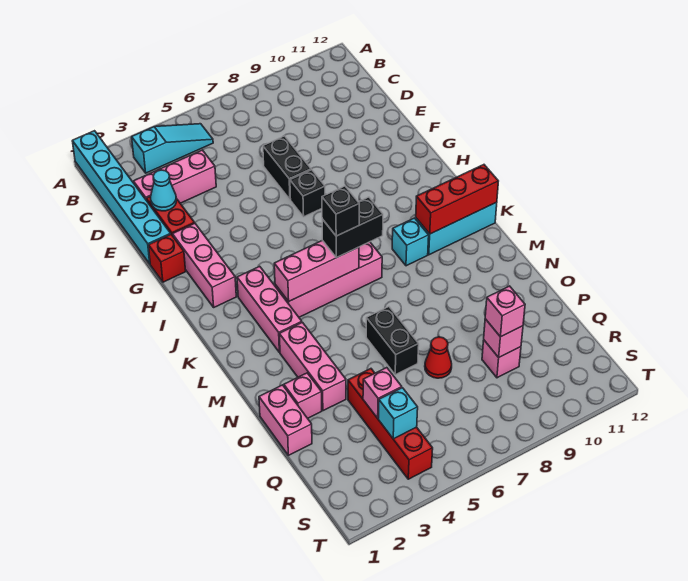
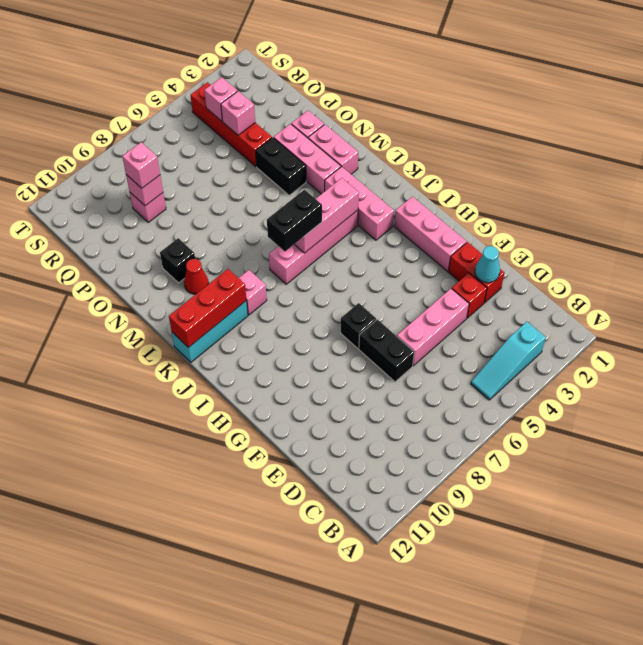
cyan brick A1:F1 level 1 -> none
pink brick D2:D4 level 1 -> pink brick E4:E6 level 1
red brick G1 level 1 -> red brick E3 level 1
black brick K6 level 4 -> black brick N10 level 1
cyan brick K9 level 1 -> pink brick K9 level 1
black brick N6:O6 level 1 -> black brick N4:O4 level 1
pink brick O1:P1 level 1 -> pink brick M2:N2 level 1
red cone P7 level 1 -> red cone M10 level 1
cyan brick R4 level 2 -> pink brick R4 level 2

